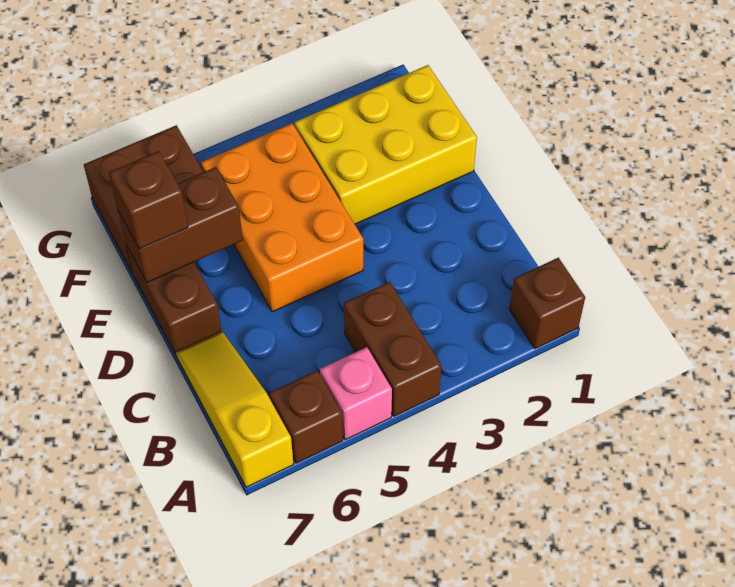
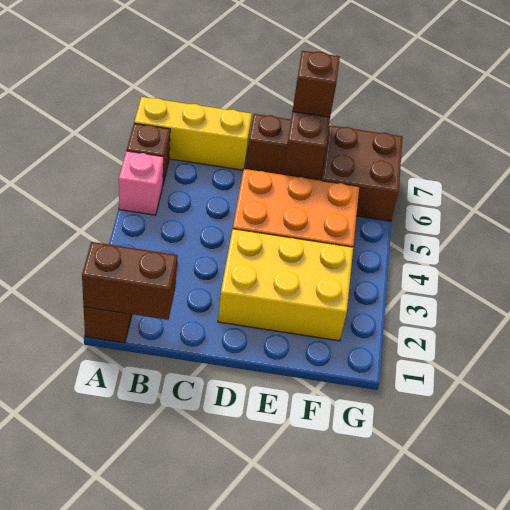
brown brick A4:B4 level 1 -> brown brick A1:B1 level 2
yellow slope A7:C7 level 1 top A -> yellow brick A7:C7 level 1
yellow brick E1:F3 level 1 -> yellow brick D2:F3 level 1

